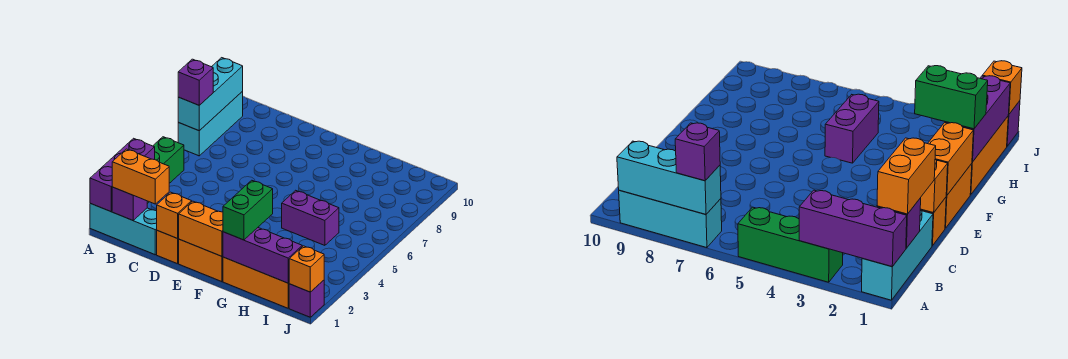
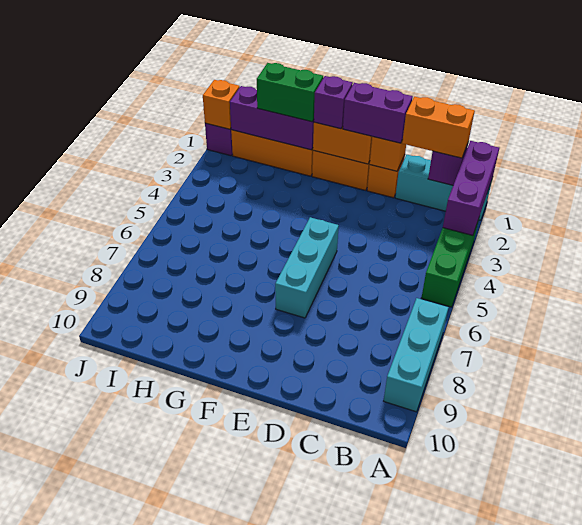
cyan brick A7:A9 level 2 -> cyan brick E5:E7 level 1
purple brick A7 level 3 -> purple brick F1 level 3
green brick G1:G2 level 3 -> green brick G1:H1 level 3
purple brick G5:H5 level 1 -> purple brick D1:E1 level 3

